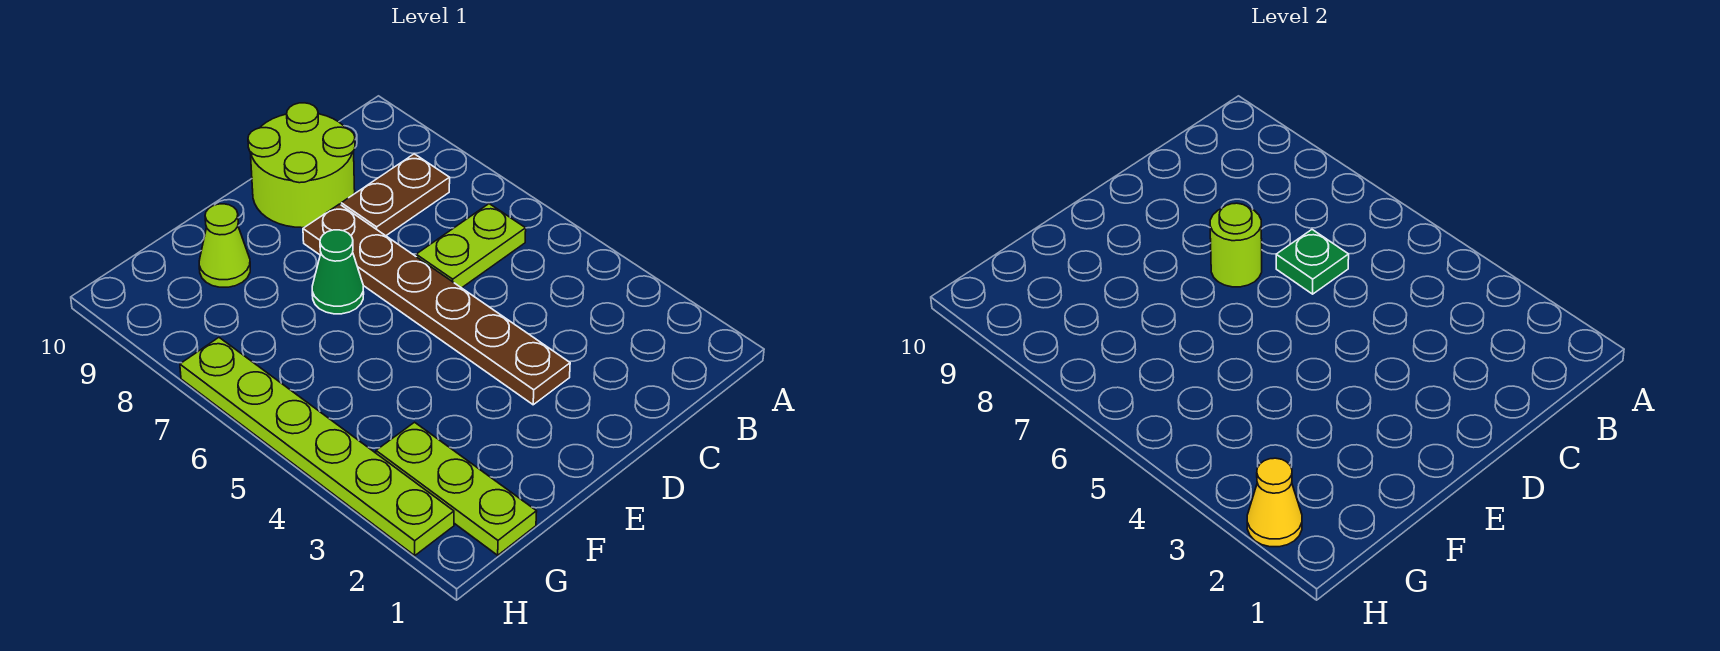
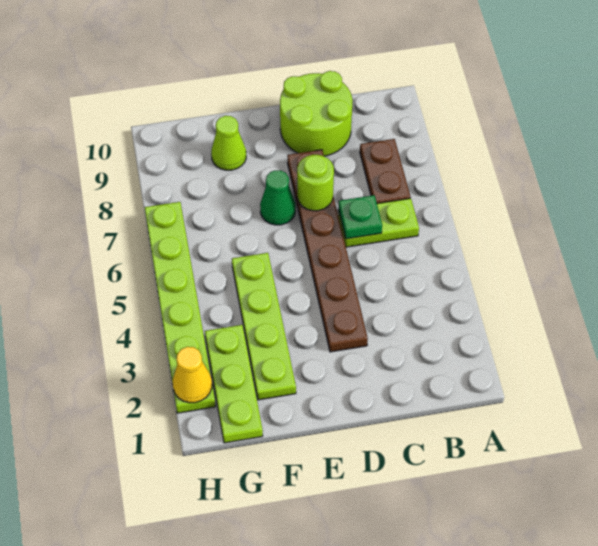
brown plate B8:C8 level 1 -> brown plate B7:B8 level 1
none -> lime plate F2:F5 level 1

